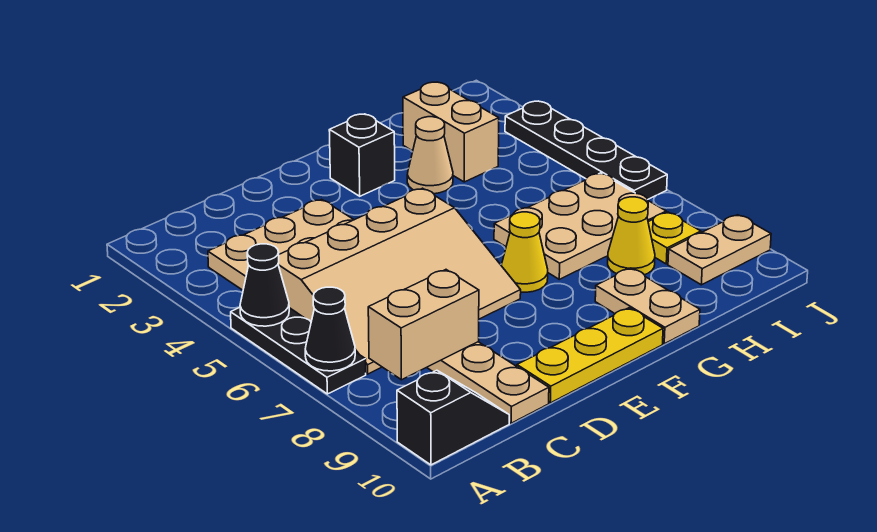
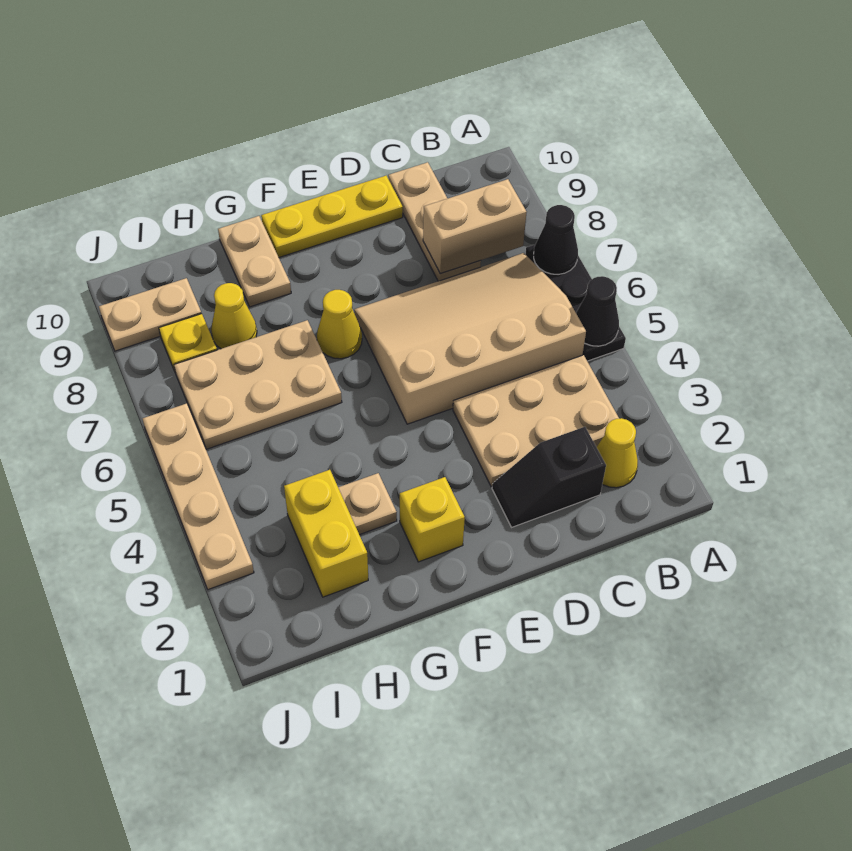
black slope A10:B10 level 1 top A -> black slope C2:D2 level 1 top C
none -> yellow cone B2 level 1
black brick F2 level 1 -> yellow brick F2 level 1
tan cone G3 level 1 -> tan plate G3 level 1
tan brick H2:H3 level 1 -> yellow brick H2:H3 level 1
black plate J3:J6 level 1 -> tan plate J3:J6 level 1

